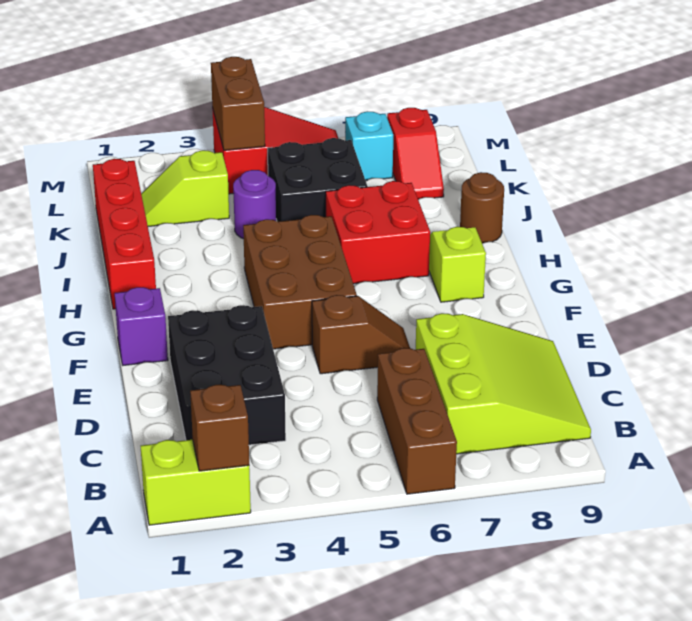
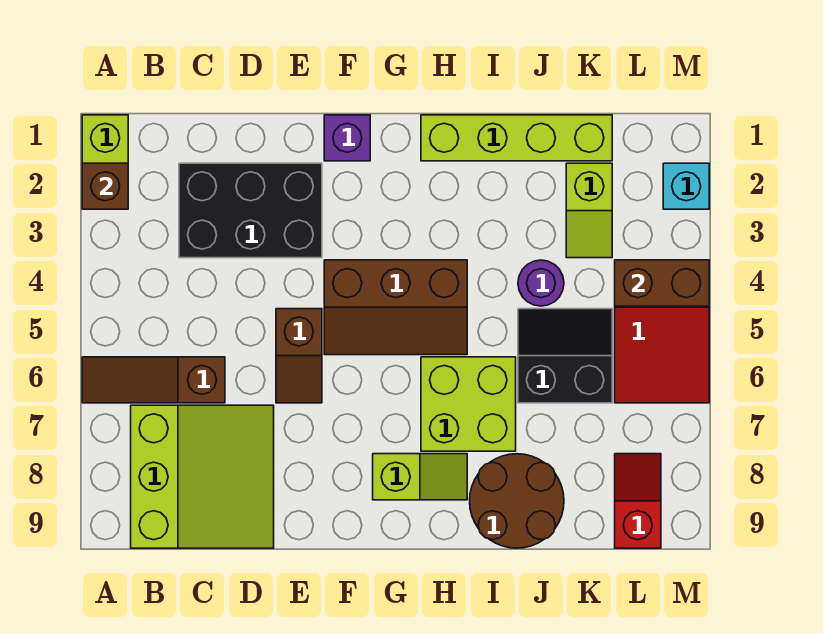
brown brick A6:C6 level 1 -> brown slope A6:C6 level 1 top C
lime slope B7:D9 level 1 top 7 -> lime slope B7:D9 level 1 top B
brown brick F4:H5 level 1 -> brown slope F4:H5 level 1 top 4
red brick H1:K1 level 1 -> lime brick H1:K1 level 1
red brick H6:I7 level 1 -> lime brick H6:I7 level 1
brown round brick I9 level 1 -> brown round brick I8:J9 level 1
black brick J5:K6 level 1 -> black slope J5:K6 level 1 top 6
lime slope K2:K3 level 1 top 3 -> lime slope K2:K3 level 1 top 2
red slope K8:L8 level 1 top L -> red slope L8:L9 level 1 top 9
cyan brick L7 level 1 -> cyan brick M2 level 1

